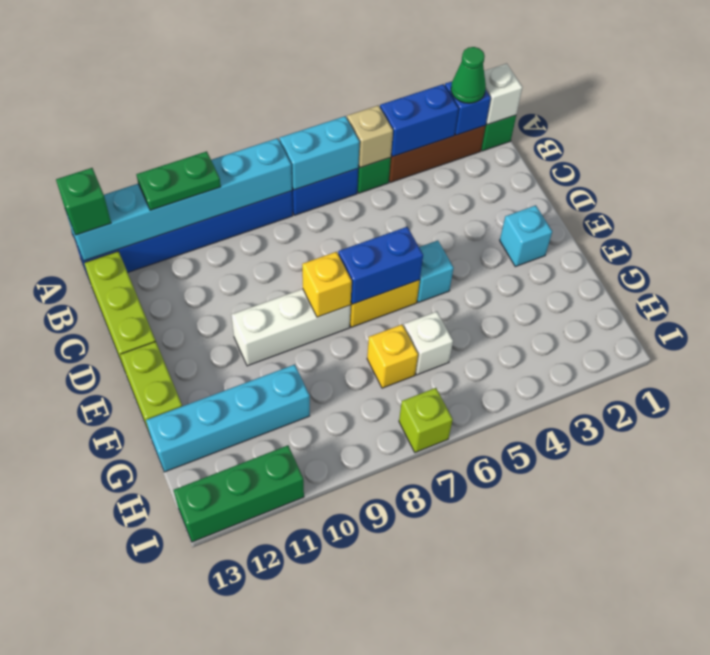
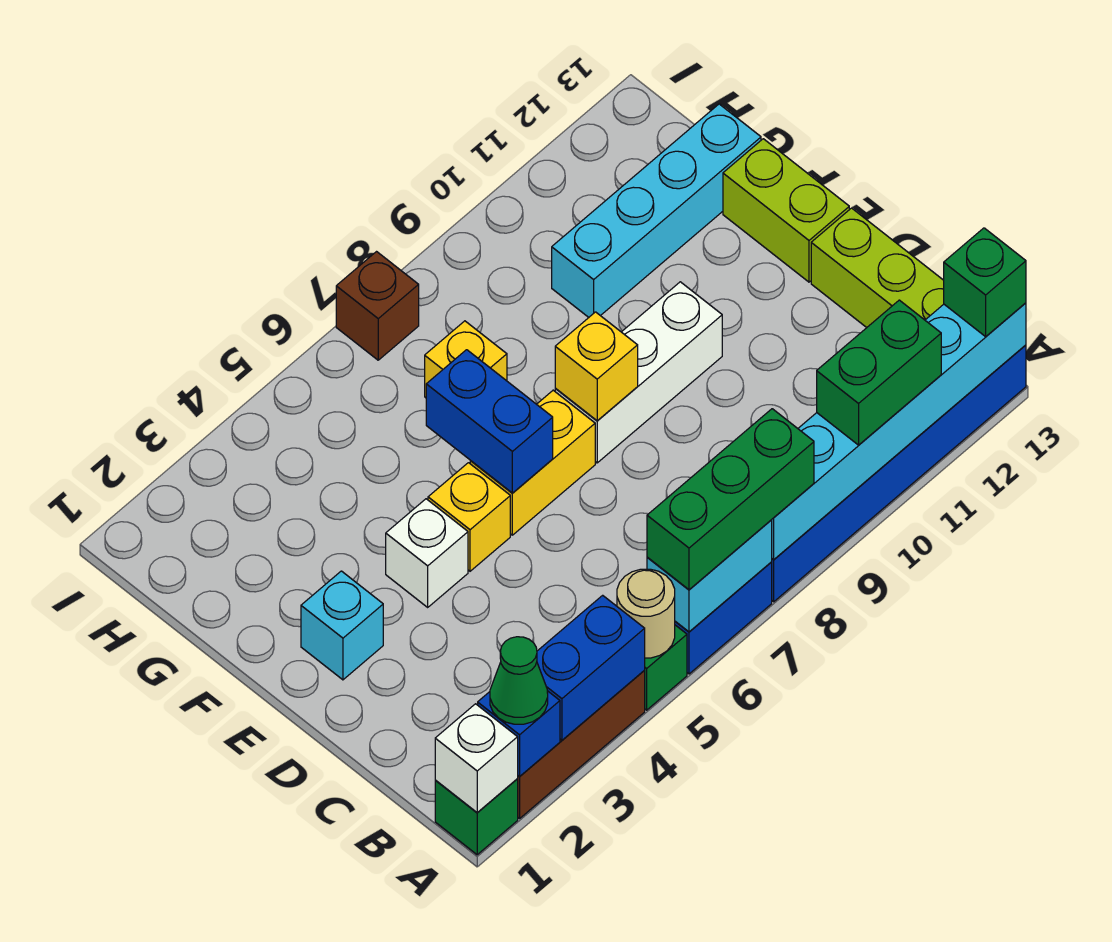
tan brick A5 level 2 -> tan round brick A5 level 2
green plate A10:A11 level 3 -> green brick A10:A11 level 3
cyan brick E5 level 1 -> yellow brick E5 level 1
blue brick E6:E7 level 2 -> blue brick E6:F6 level 2
white brick G6 level 1 -> white brick E4 level 1
lime brick I7 level 1 -> brown brick I7 level 1
green brick I11:I13 level 1 -> green brick A6:A8 level 3

